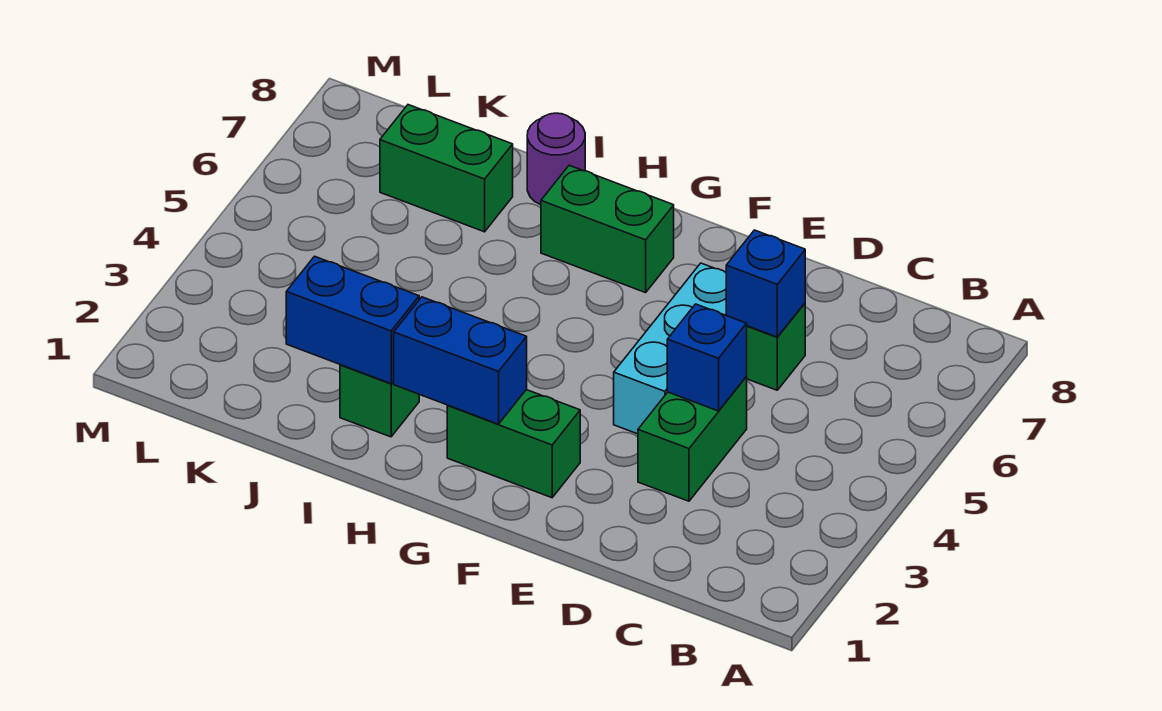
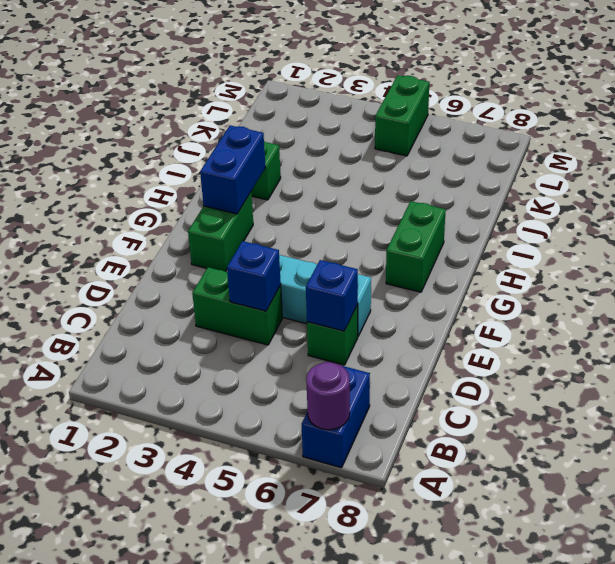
blue brick I2:J2 level 2 -> blue brick A7:B7 level 1
purple round brick I8 level 1 -> purple round brick A7 level 2
green brick J7:K7 level 1 -> green brick L5:M5 level 1

